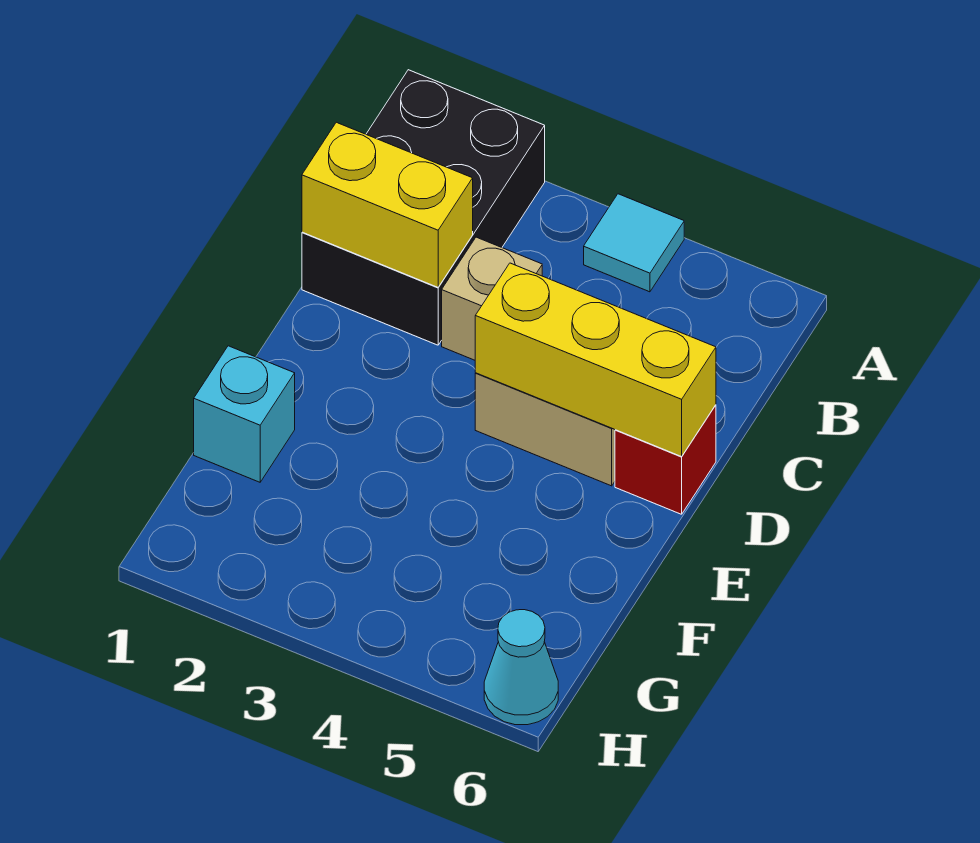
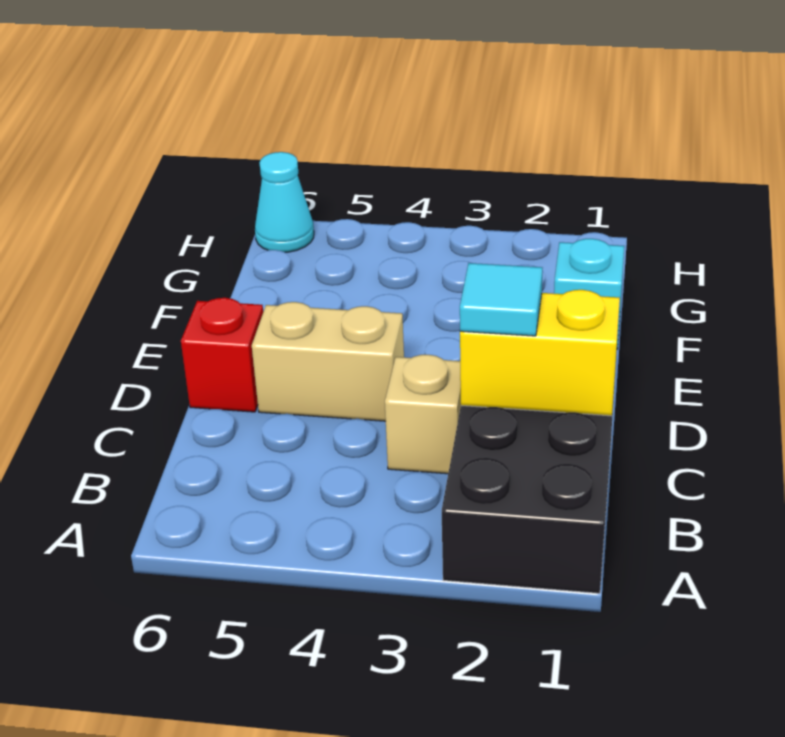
cyan tile A4 level 1 -> cyan tile C2 level 3
yellow brick D4:D6 level 2 -> none

